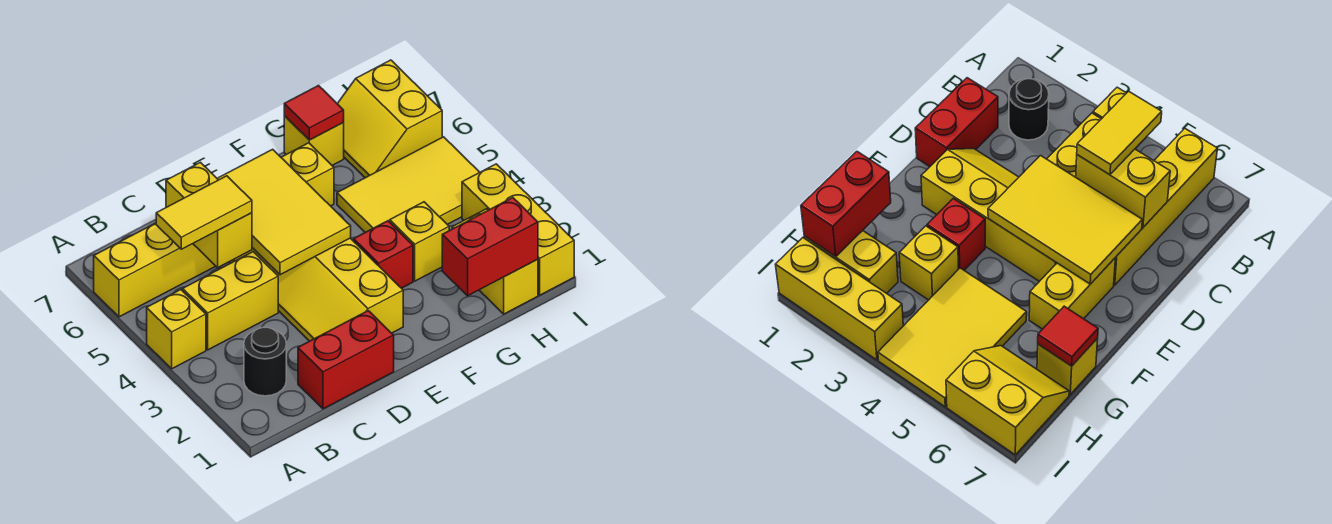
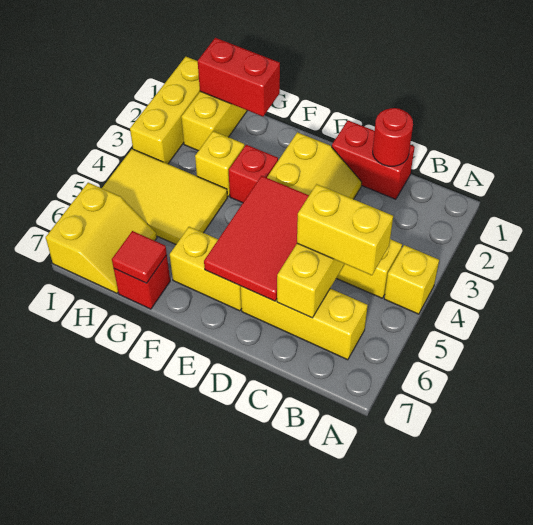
yellow brick A6:D6 level 1 -> yellow brick B6:D6 level 1
black round brick B2 level 1 -> none
yellow tile B5:C5 level 3 -> yellow brick B5:C5 level 3
none -> red round brick C1 level 2
yellow tile D4:E6 level 2 -> red tile D4:E6 level 2
yellow brick G7 level 1 -> red brick G7 level 1

